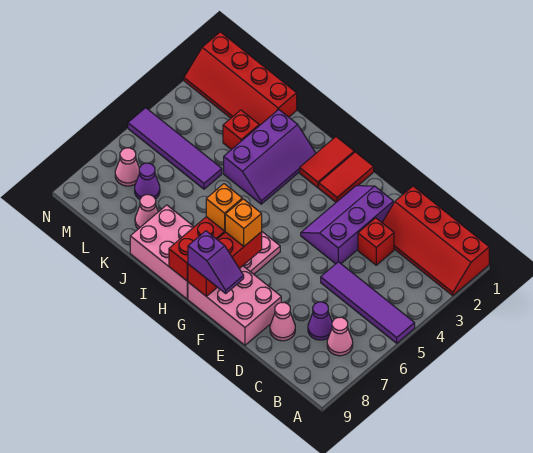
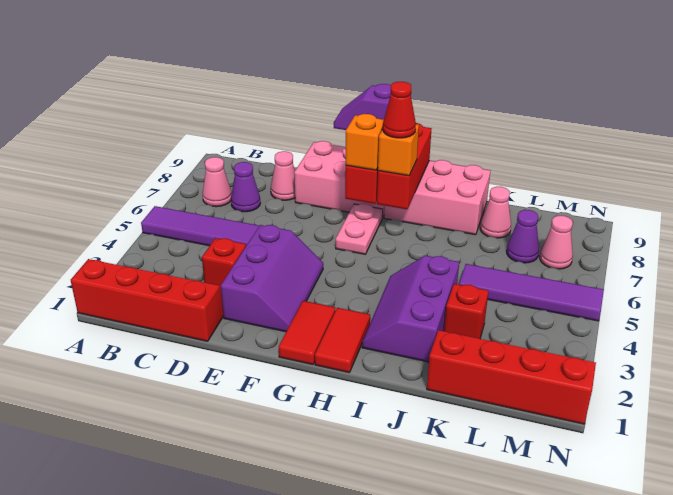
none -> red cone H7 level 4

